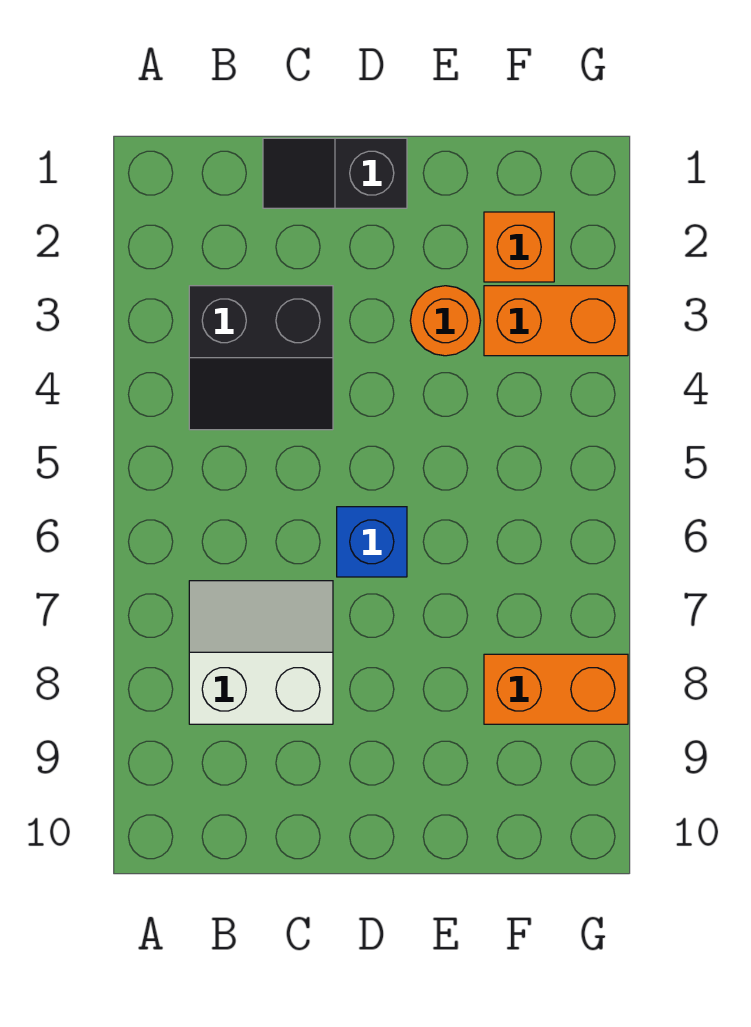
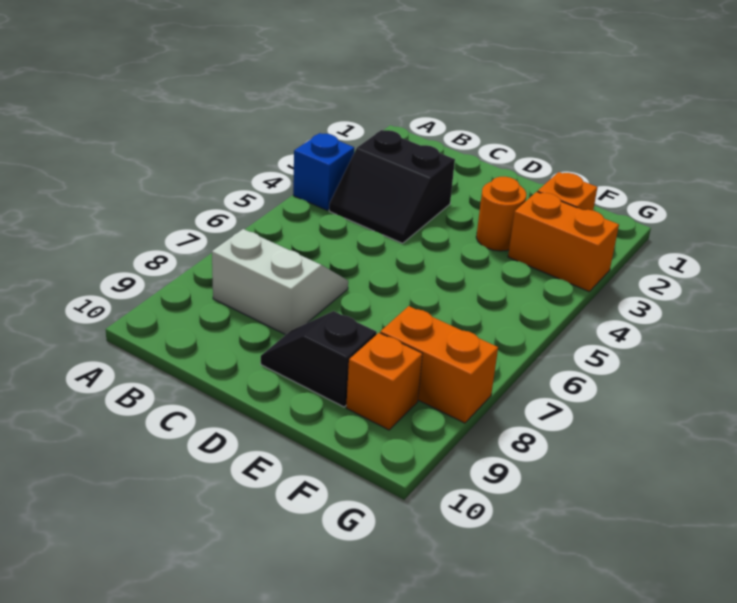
black slope C1:D1 level 1 top D -> black slope D9:E9 level 1 top E
blue brick D6 level 1 -> blue brick A4 level 1
none -> orange brick F9 level 1

